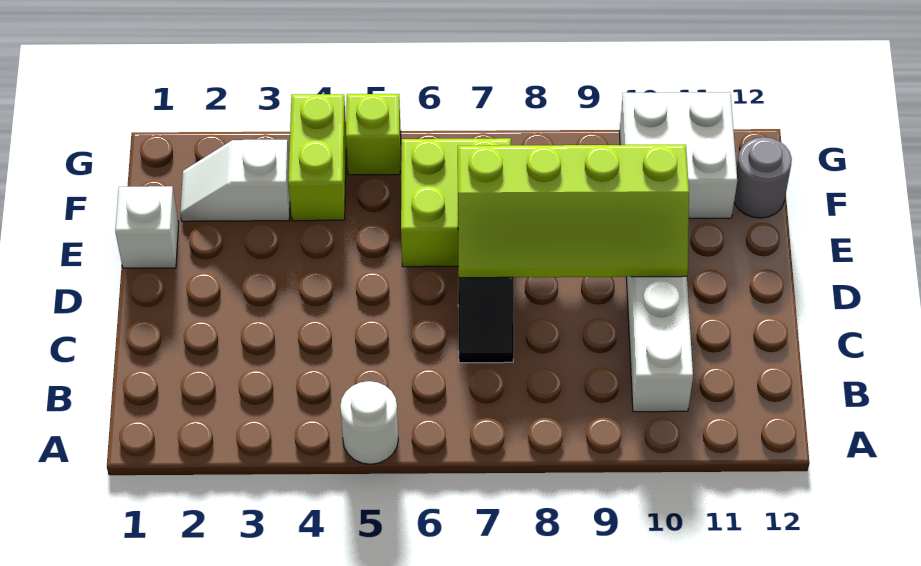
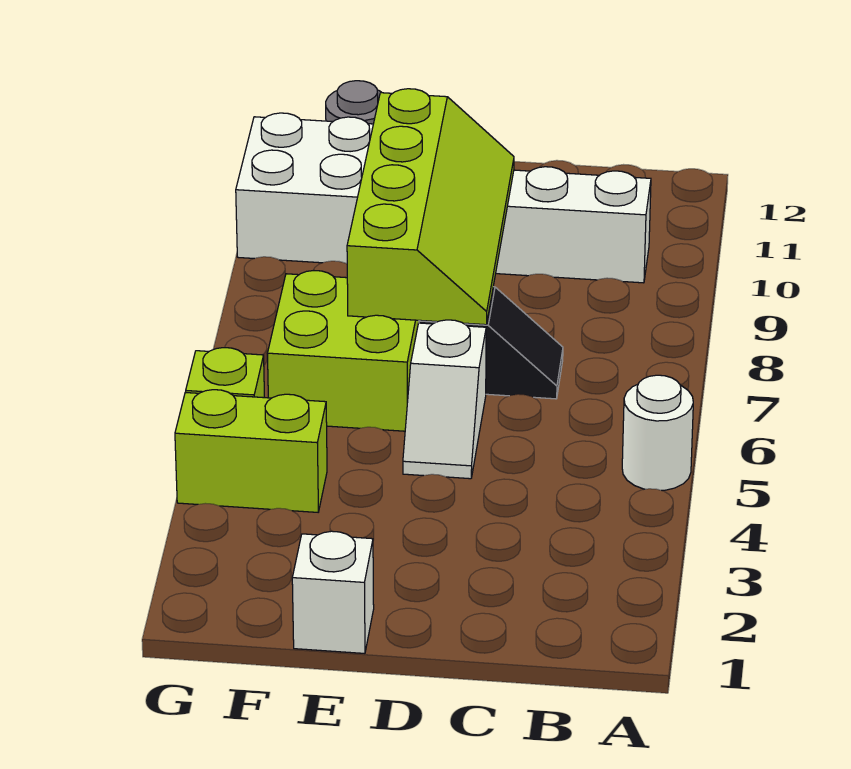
white slope F2:F3 level 1 top 3 -> white slope D5:D6 level 1 top 6

